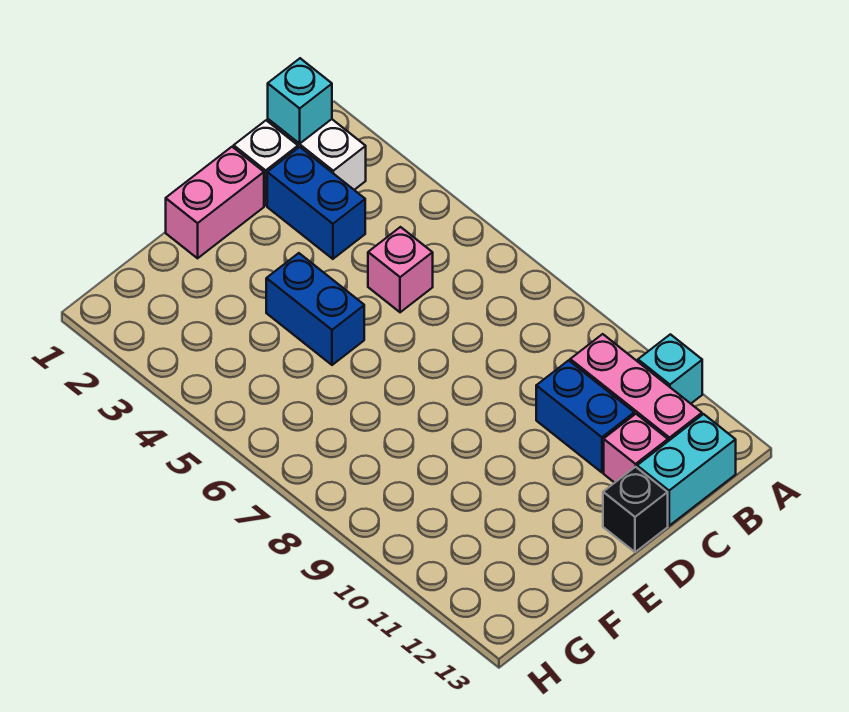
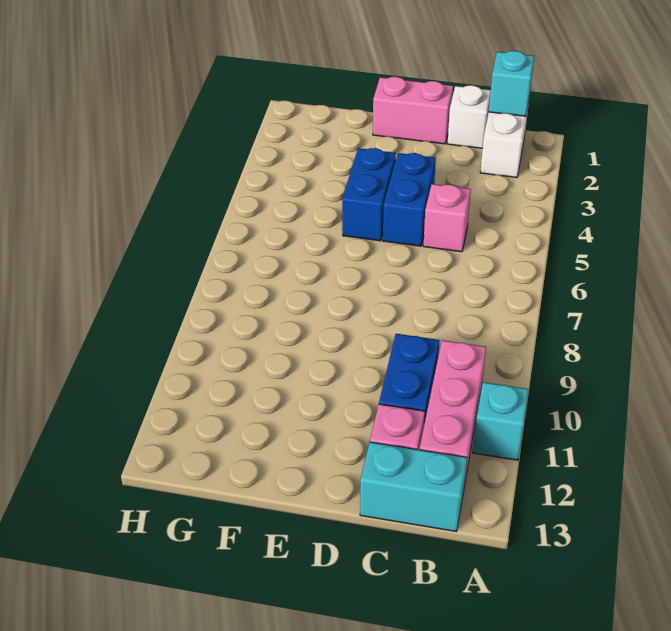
blue brick C2:C3 level 1 -> blue brick D4:D5 level 1
black brick D13 level 1 -> none

